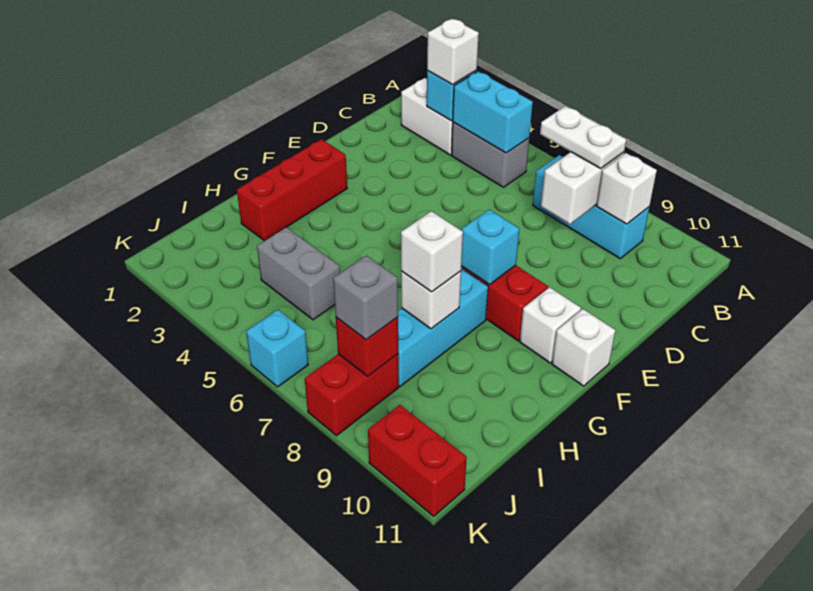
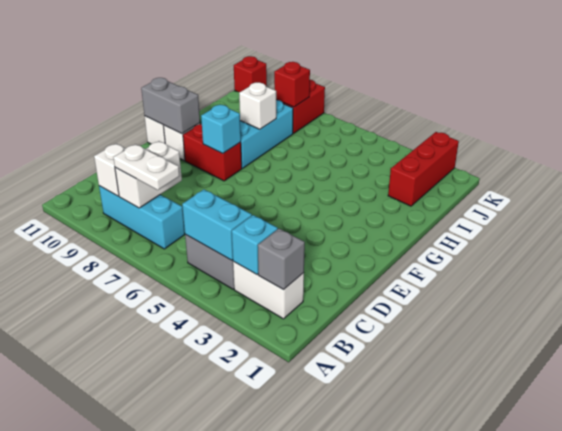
white brick B3 level 3 -> none
red brick F2:H2 level 1 -> red brick I2:K2 level 1
white brick H8 level 3 -> none
grey brick I4:I5 level 1 -> grey brick F10:F11 level 2
grey brick J8 level 3 -> grey brick B2 level 2
cyan brick K6 level 1 -> none
red brick K10:K11 level 1 -> red brick K11 level 1

